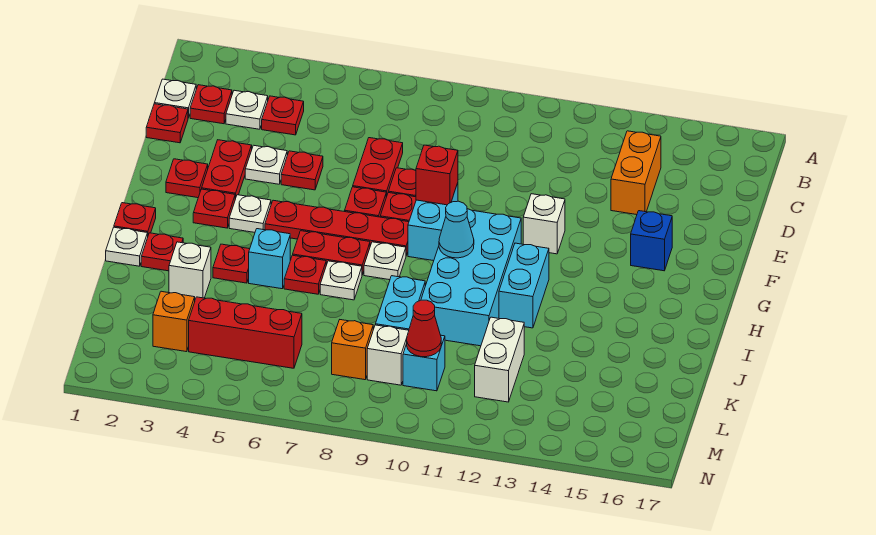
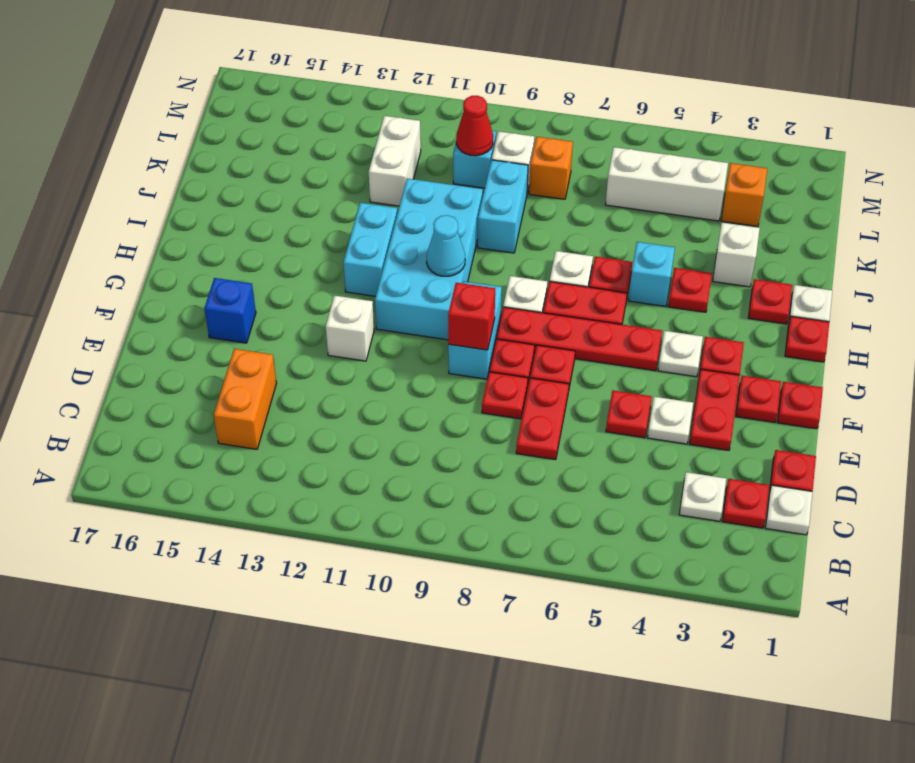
red plate C4 level 1 -> red plate F1 level 1
red brick L4:L6 level 1 -> white brick L4:L6 level 1

